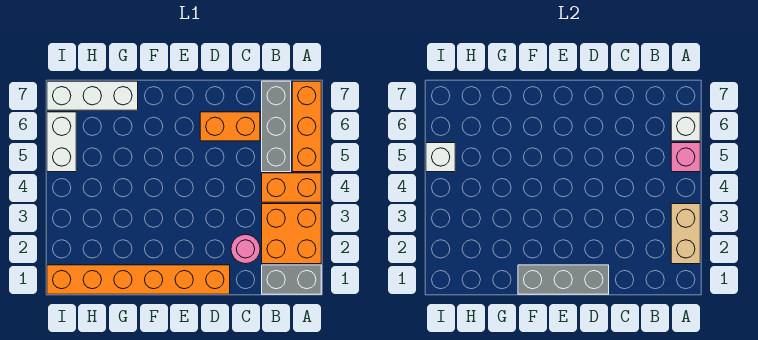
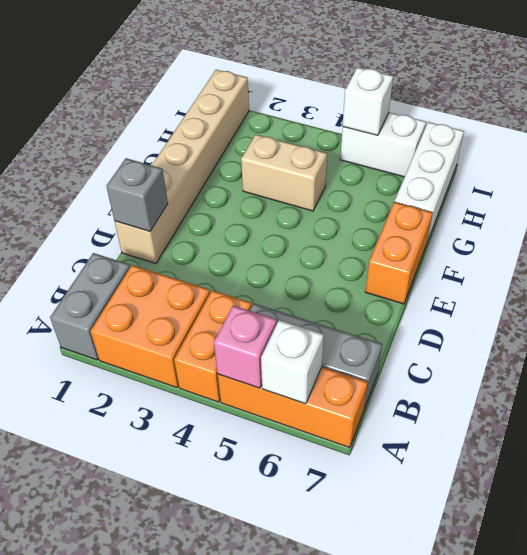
tan brick A2:A3 level 2 -> tan brick G3:G4 level 1
pink round brick C2 level 1 -> none
orange brick C6:D6 level 1 -> orange brick E7:F7 level 1
orange brick D1:I1 level 1 -> tan brick D1:I1 level 1
grey brick D1:F1 level 2 -> grey brick D1 level 2

